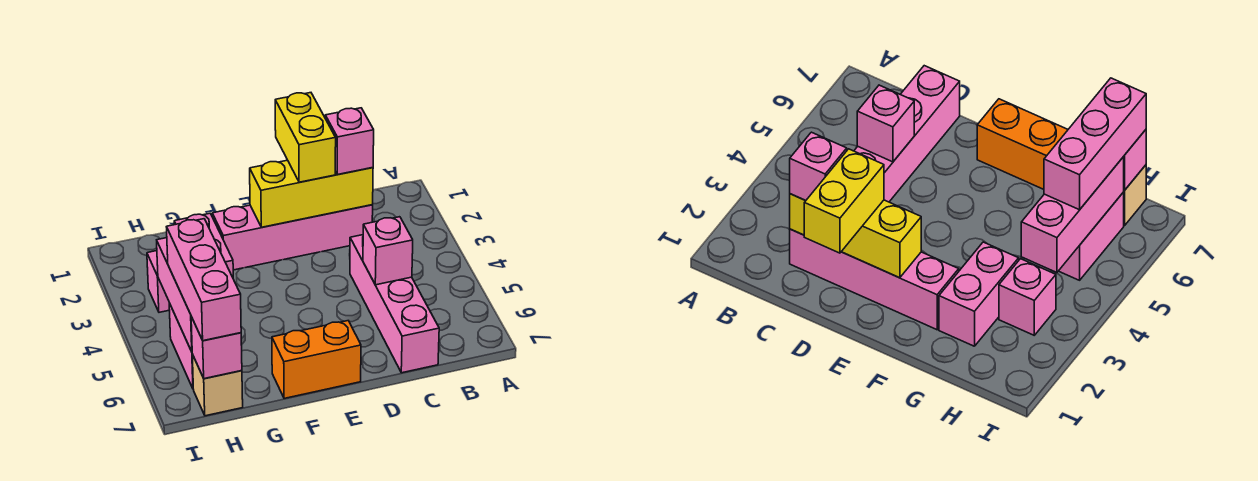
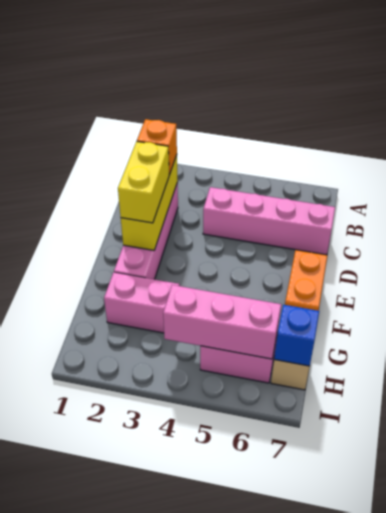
pink brick C2 level 3 -> orange brick C2 level 3
pink brick C5 level 2 -> none
yellow brick D1:D2 level 3 -> yellow brick D2:E2 level 3
pink brick H3 level 1 -> none
pink brick H5:H7 level 3 -> none
pink brick H7 level 2 -> blue brick H7 level 2

